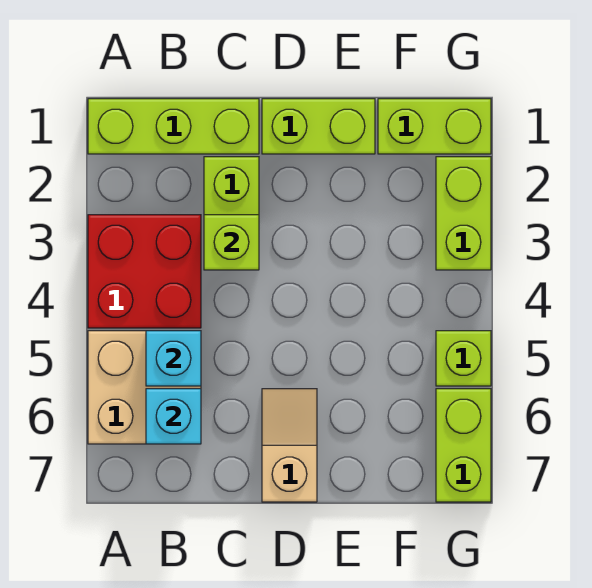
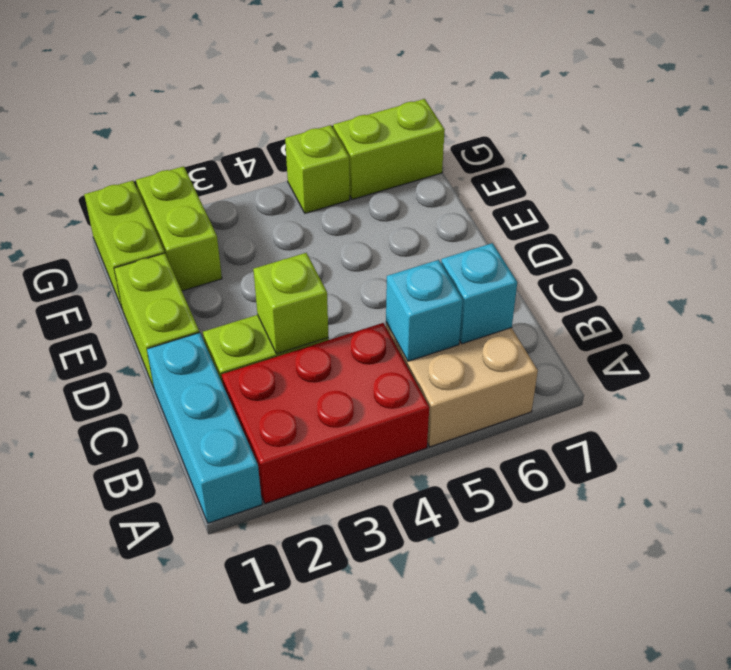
lime brick A1:C1 level 1 -> cyan brick A1:C1 level 1
red brick A3:B4 level 1 -> red brick A2:B4 level 1
tan slope D6:D7 level 1 top 7 -> none
lime brick G2:G3 level 1 -> lime brick F2:G2 level 1

